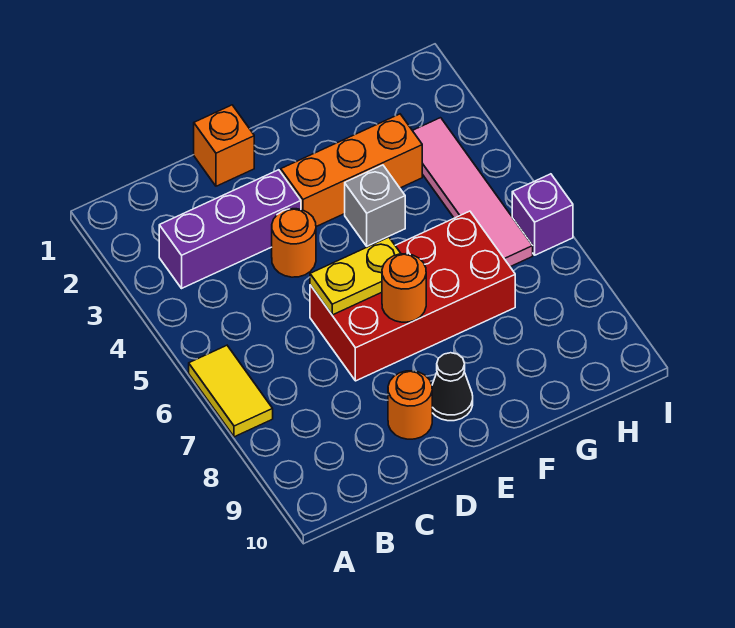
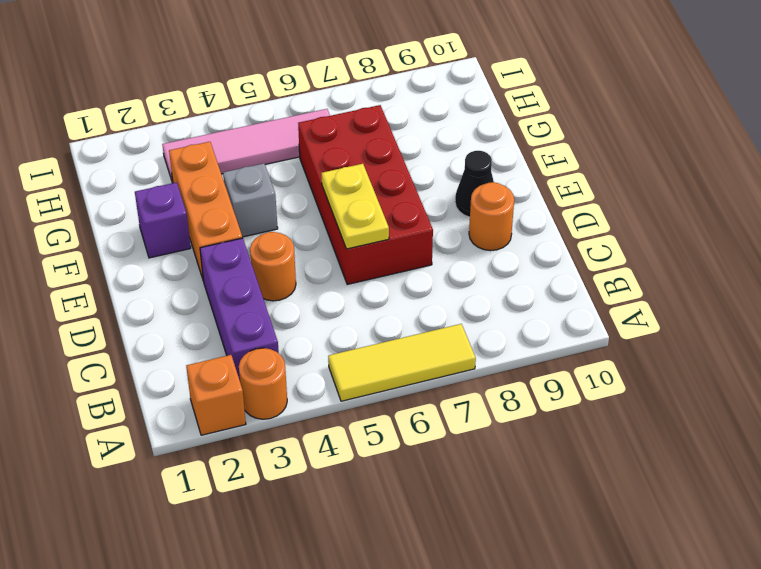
yellow tile A6:A7 level 1 -> yellow tile A5:A7 level 1
orange brick D1 level 1 -> orange brick A2 level 1
orange round brick E7 level 2 -> orange round brick A3 level 1
purple brick I6 level 1 -> purple brick F2 level 1

